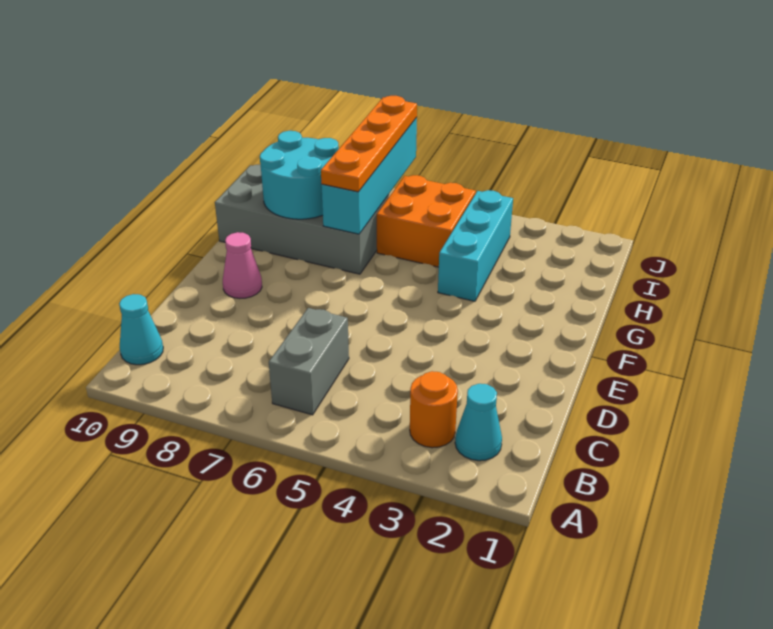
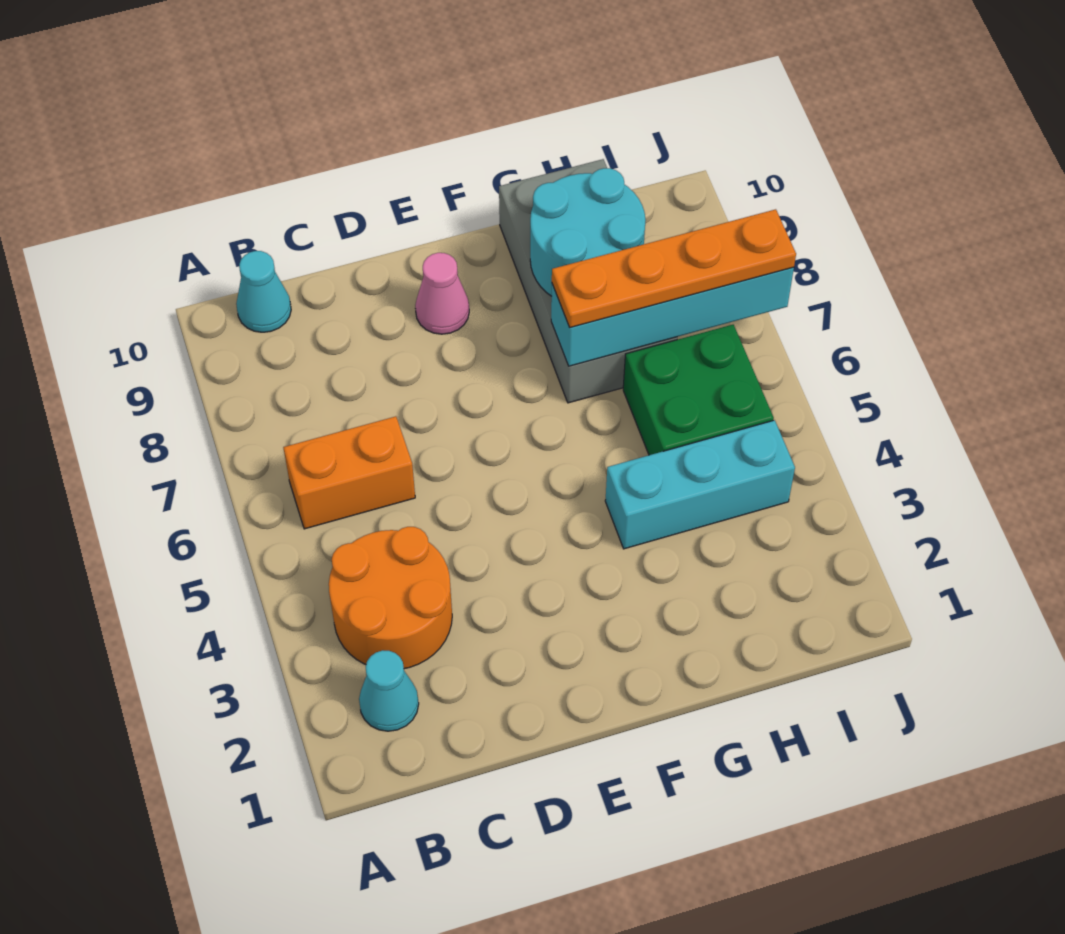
orange round brick B3 level 1 -> orange round brick B3:C4 level 1
grey brick B6:C6 level 1 -> orange brick B6:C6 level 1
orange brick H5:I6 level 1 -> green brick H5:I6 level 1

